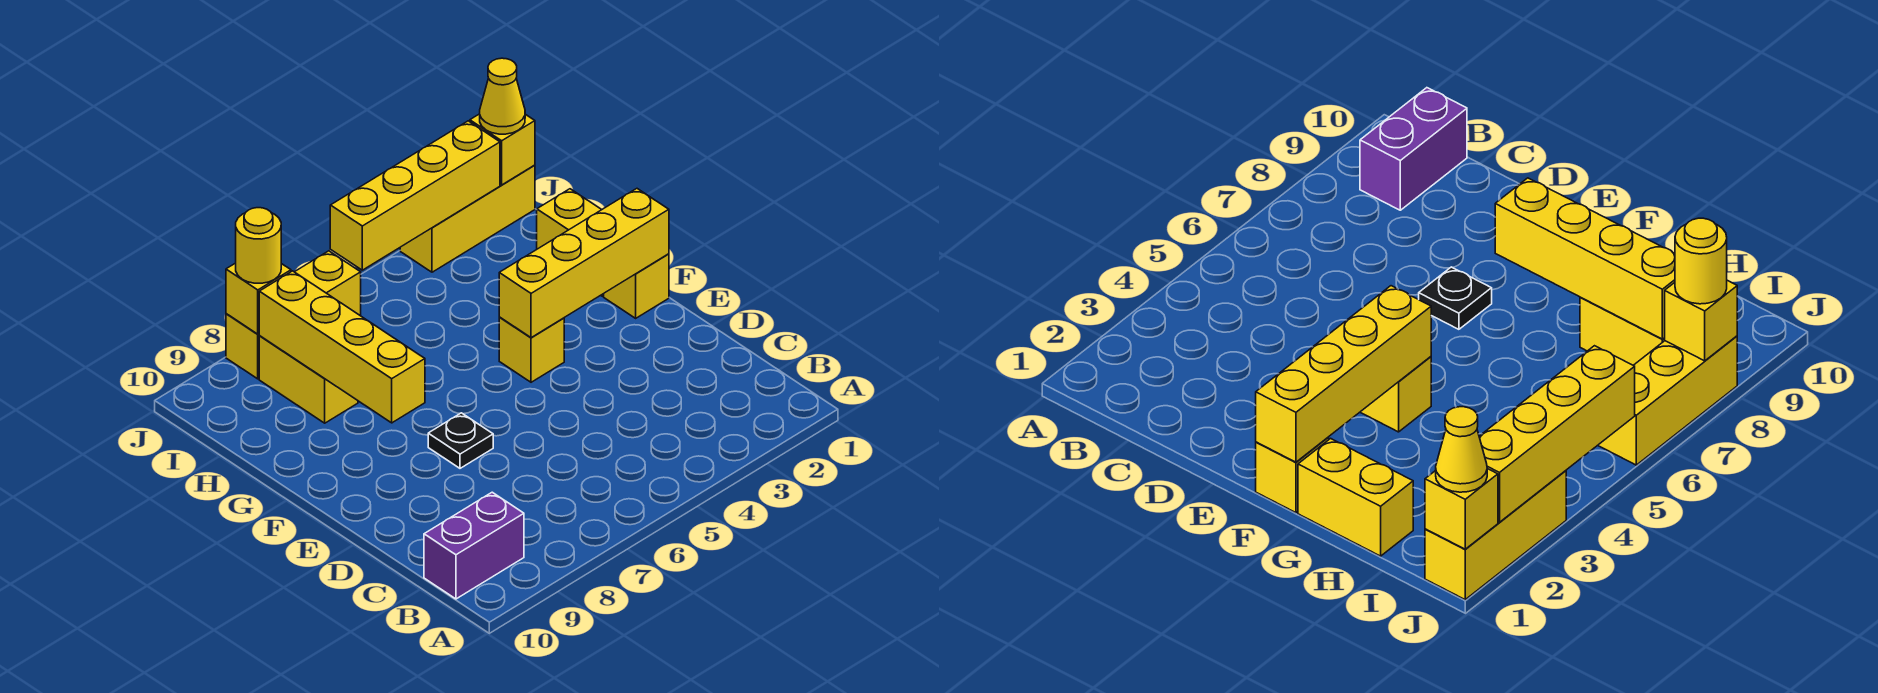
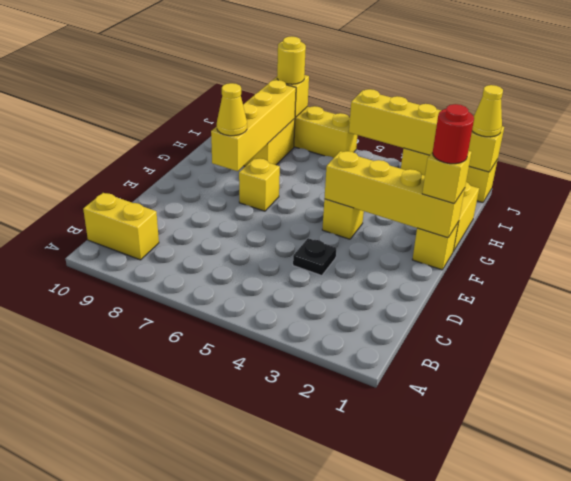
purple brick B9:B10 level 1 -> yellow brick B9:B10 level 1
black plate E7 level 1 -> black plate D4 level 1
none -> yellow brick F1 level 3
none -> red round brick F1 level 4
none -> yellow brick F7 level 1
none -> yellow cone F8 level 3

